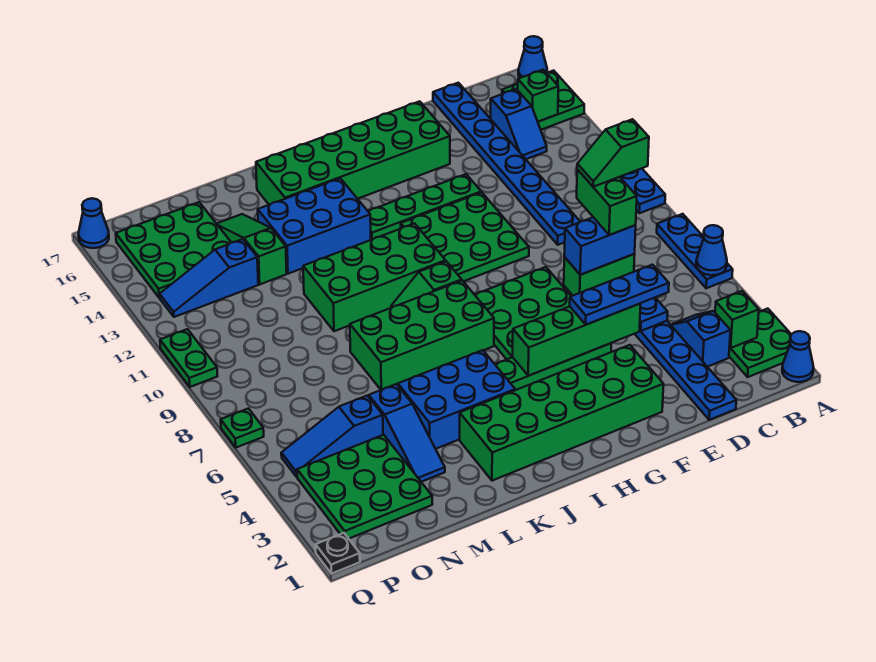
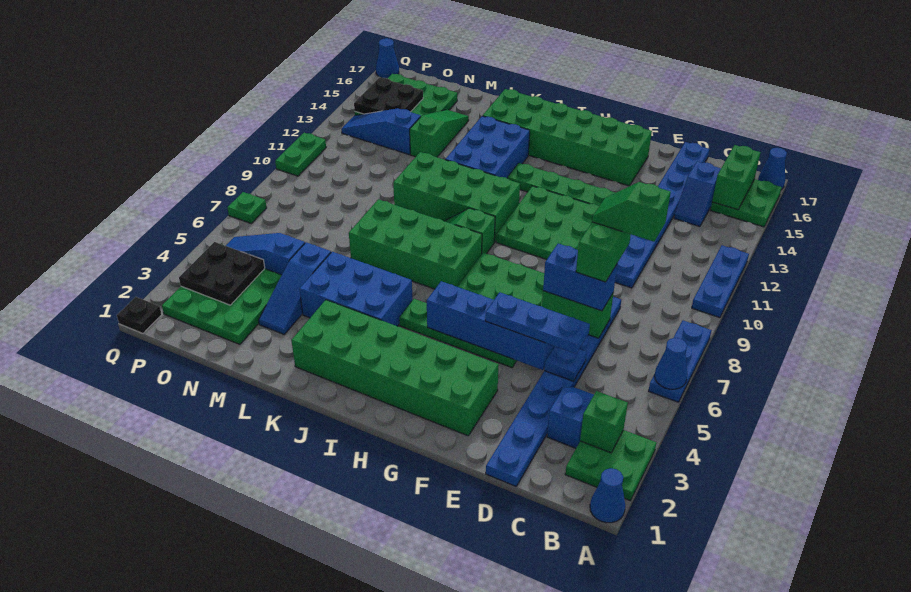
green brick B15 level 2 -> green brick B15:B16 level 2
green brick E5:H5 level 2 -> blue brick E5:H5 level 2
blue brick J13:L14 level 1 -> blue brick J12:K14 level 1
none -> black plate O3:P4 level 2
none -> black plate O14:P15 level 2

